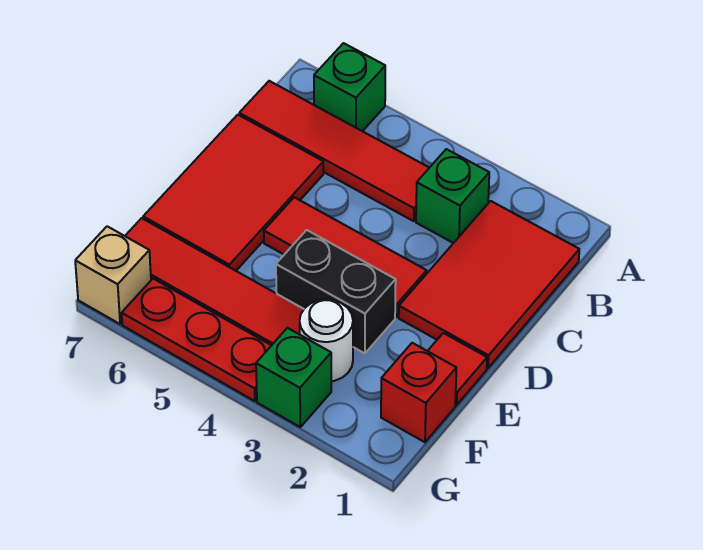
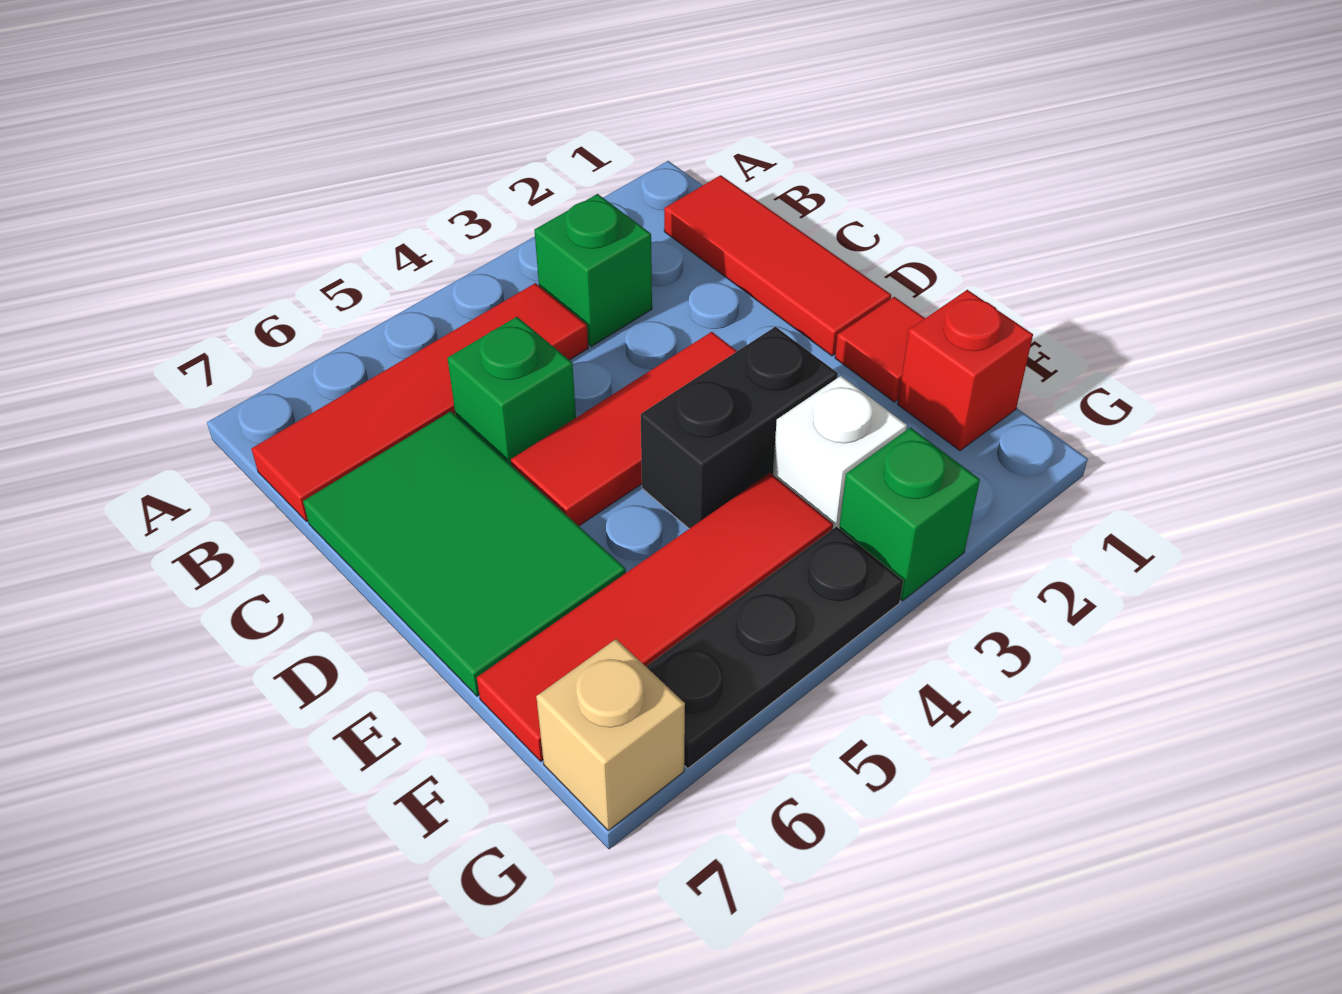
green brick A6 level 1 -> green brick C5 level 1
red tile B1:D2 level 1 -> red tile B1:D1 level 1
red tile C6:E7 level 1 -> green tile C6:E7 level 1
white round brick F3 level 1 -> white brick F3 level 1
red plate G4:G6 level 1 -> black plate G4:G6 level 1

